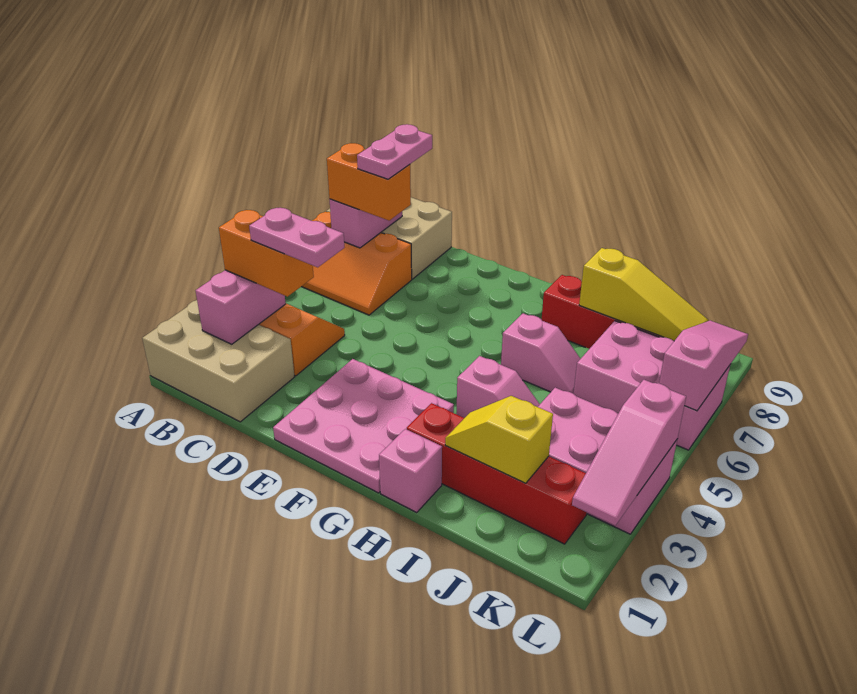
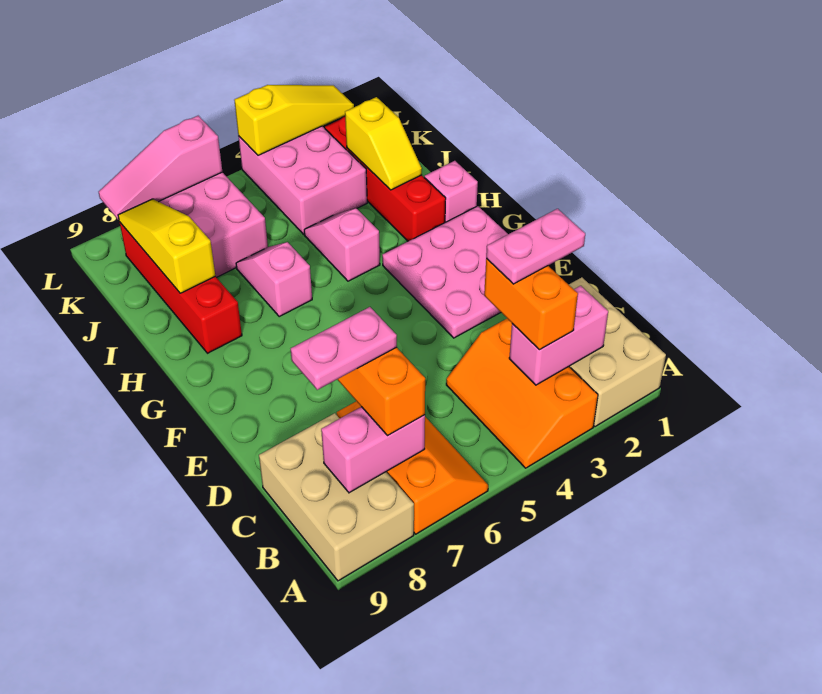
pink plate C3:D3 level 4 -> pink plate C2:C3 level 4
pink slope L2:L4 level 2 top 4 -> yellow slope L2:L4 level 2 top 4

